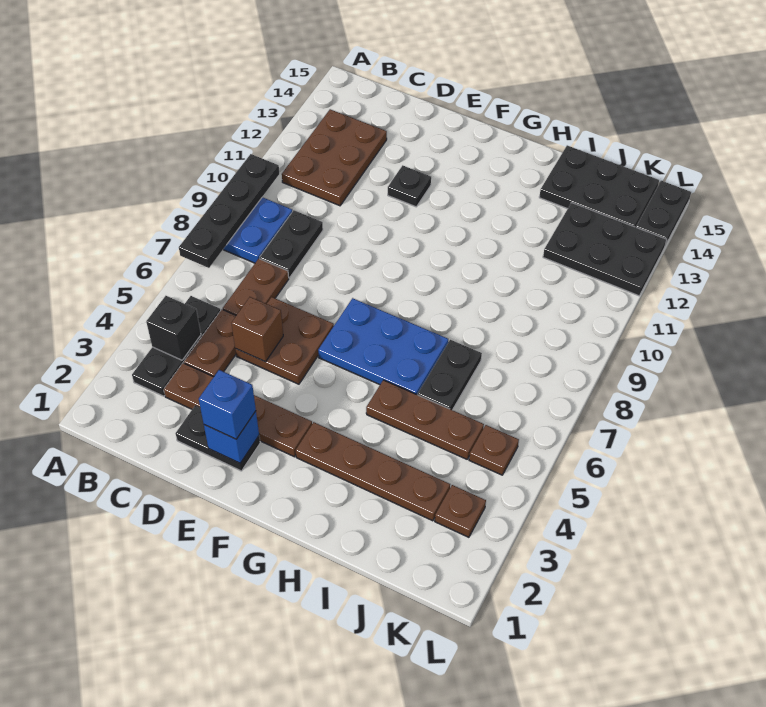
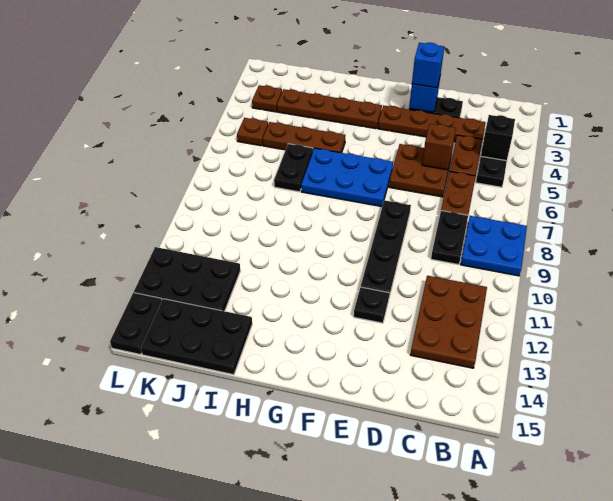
black plate A7:A10 level 2 -> black plate E8:E11 level 1

